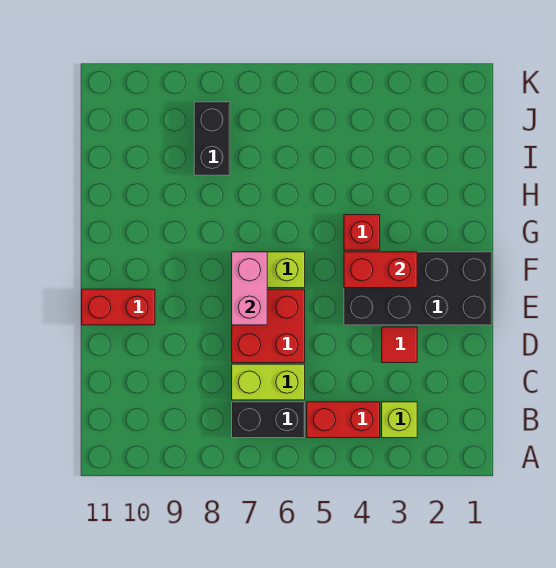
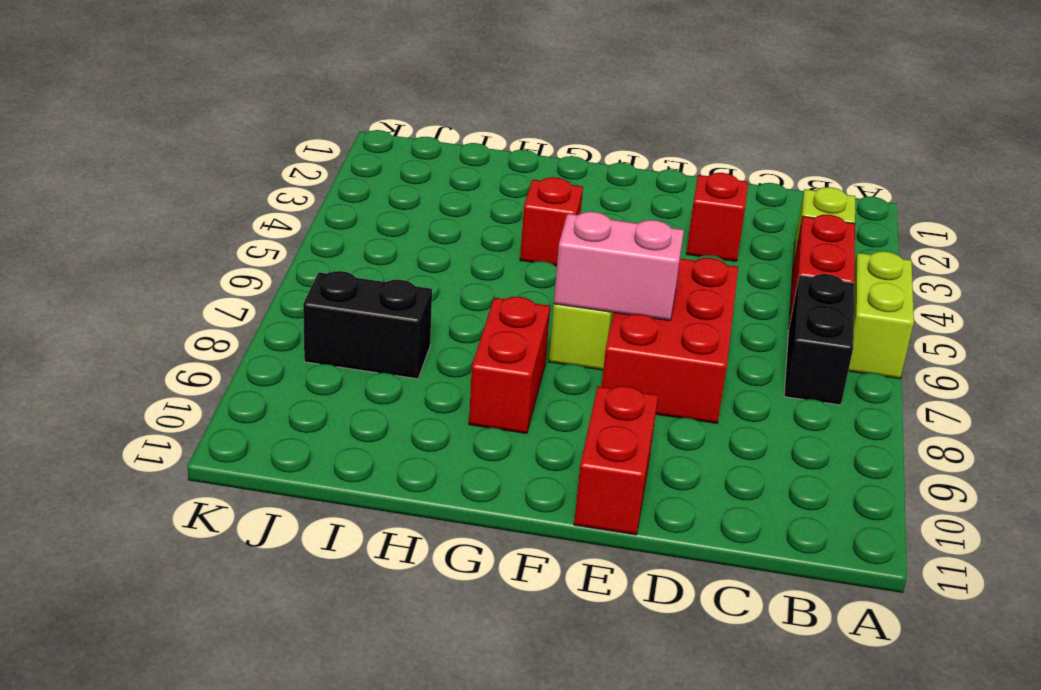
lime brick C6:C7 level 1 -> lime brick A5:A6 level 1
red tile D3 level 1 -> red brick D3 level 1
red brick D6:E7 level 1 -> red brick D6:E8 level 1
black brick E1:F4 level 1 -> none
red brick F3:F4 level 2 -> red brick G8:G9 level 1

